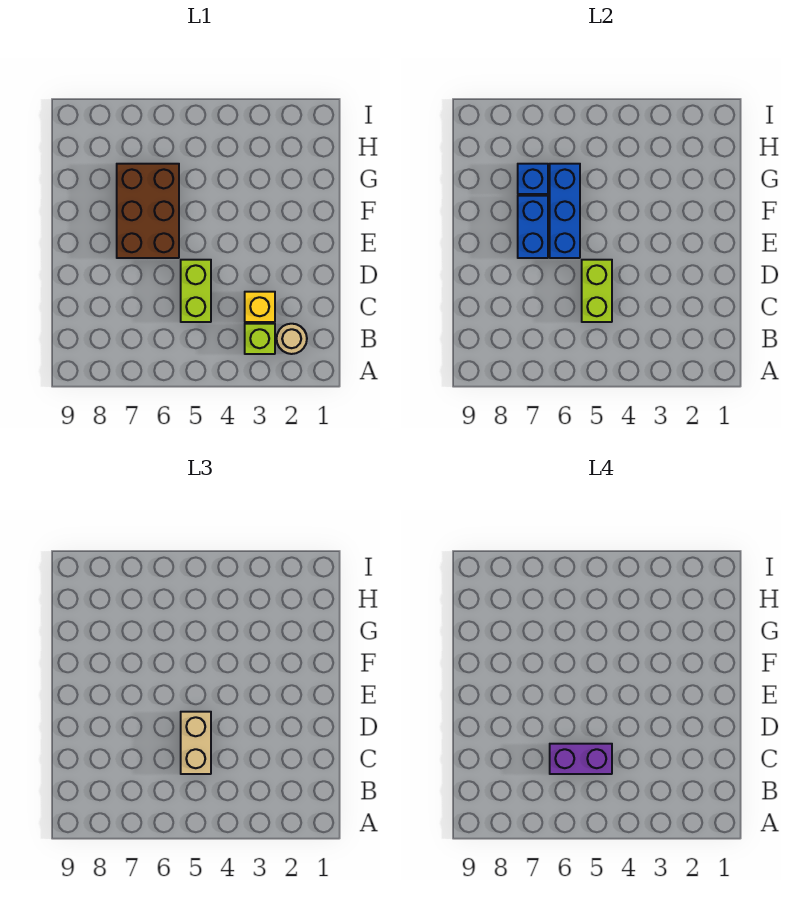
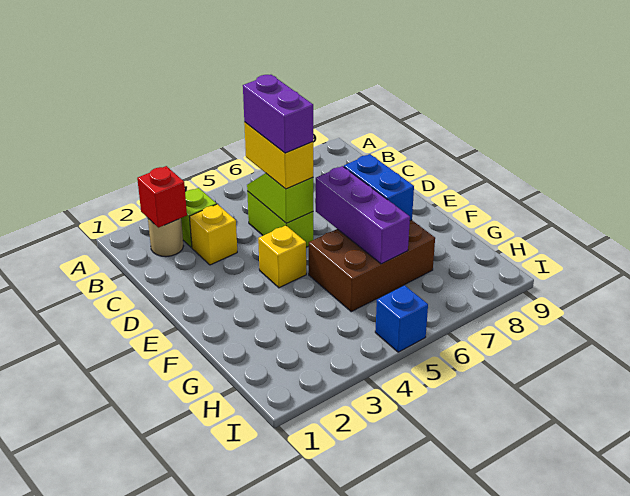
none -> red brick B2 level 2
lime brick C5:D5 level 2 -> lime slope C5:D5 level 2 top D
tan brick C5:D5 level 3 -> yellow brick C5:D5 level 3
purple brick C5:C6 level 4 -> purple brick C5:D5 level 4
none -> yellow brick E4 level 1
brown brick E6:G7 level 1 -> brown brick F5:G7 level 1
blue brick E6:G6 level 2 -> purple brick E6:G6 level 2
blue brick G7 level 2 -> blue brick I5 level 1

